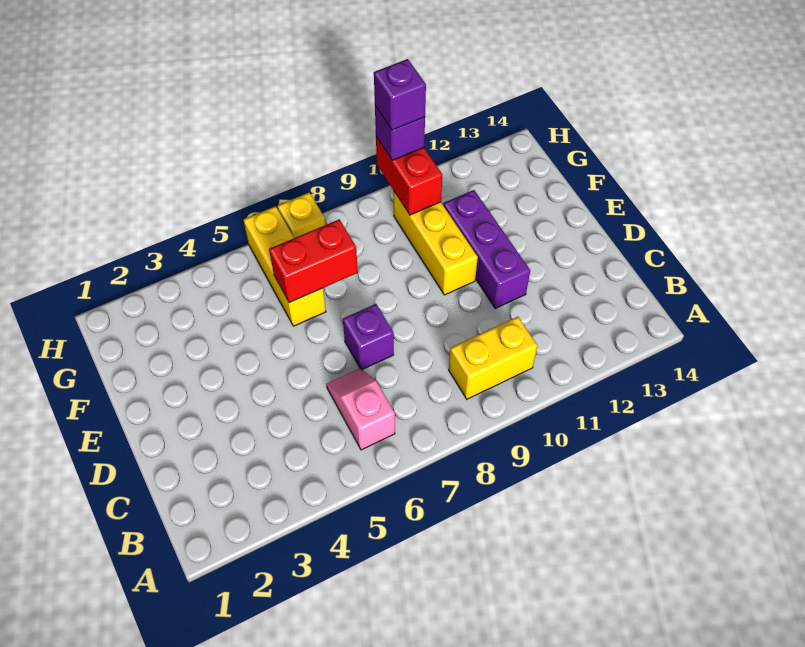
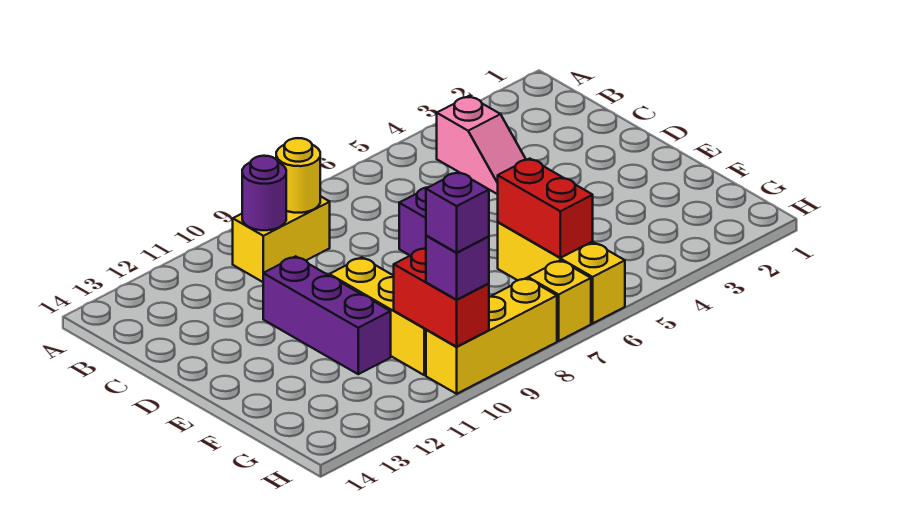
pink slope B6:C6 level 1 top B -> pink slope B4:C4 level 1 top B
none -> yellow round brick B9 level 2
none -> purple round brick B10 level 2
red brick F6:F7 level 2 -> red brick F6:G6 level 2
none -> yellow brick H8:H10 level 1

